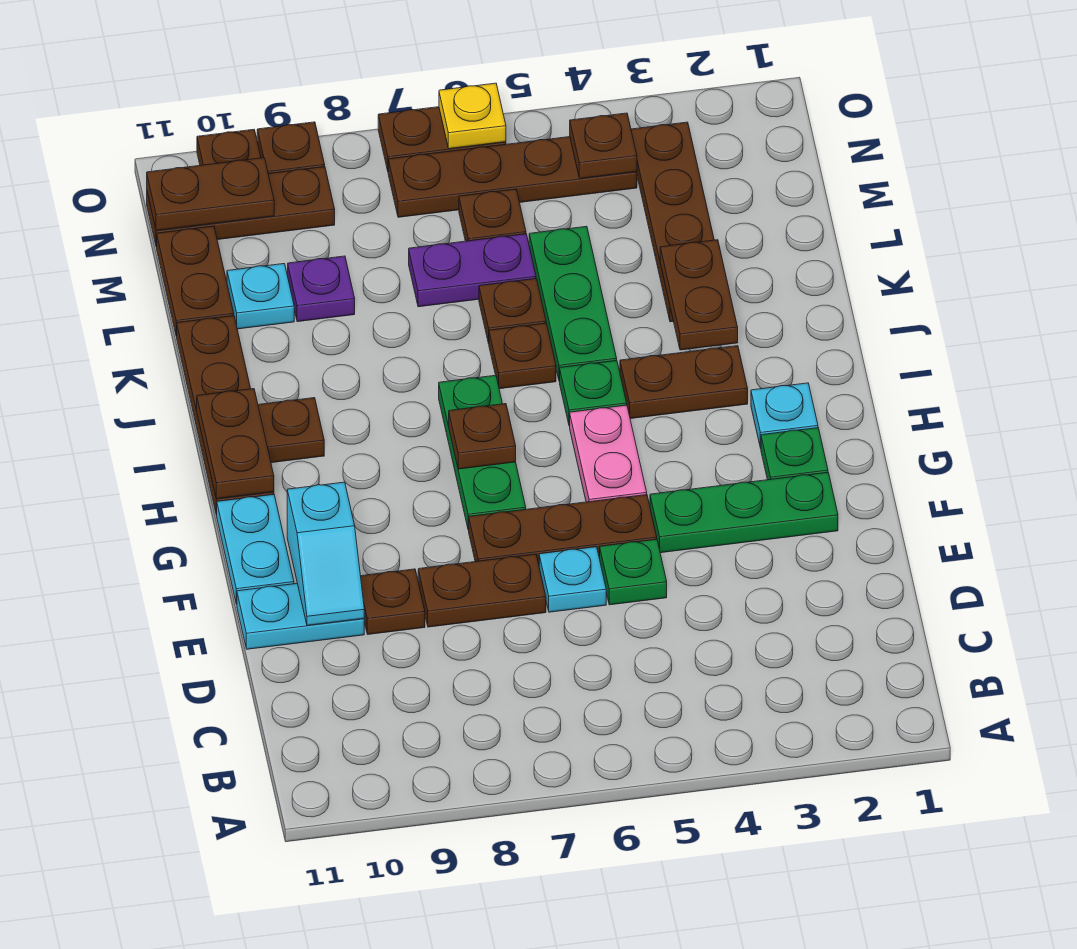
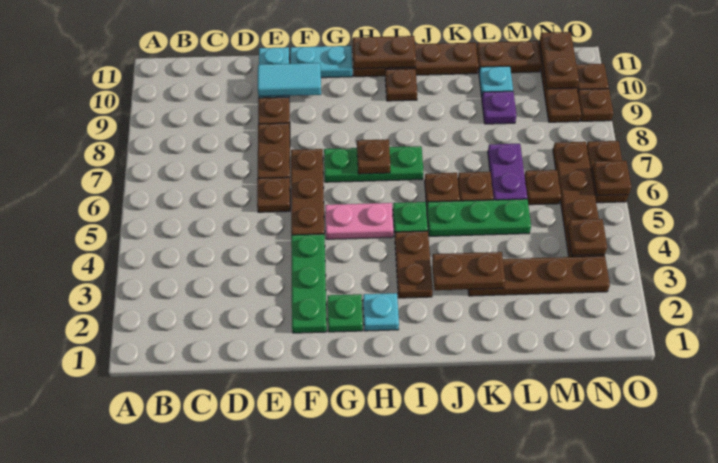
green plate E5 level 1 -> none
cyan plate E6 level 1 -> brown plate E6 level 1
cyan slope E10:F10 level 2 top F -> cyan tile E10:F10 level 2
yellow plate O6 level 2 -> brown plate O6 level 2

